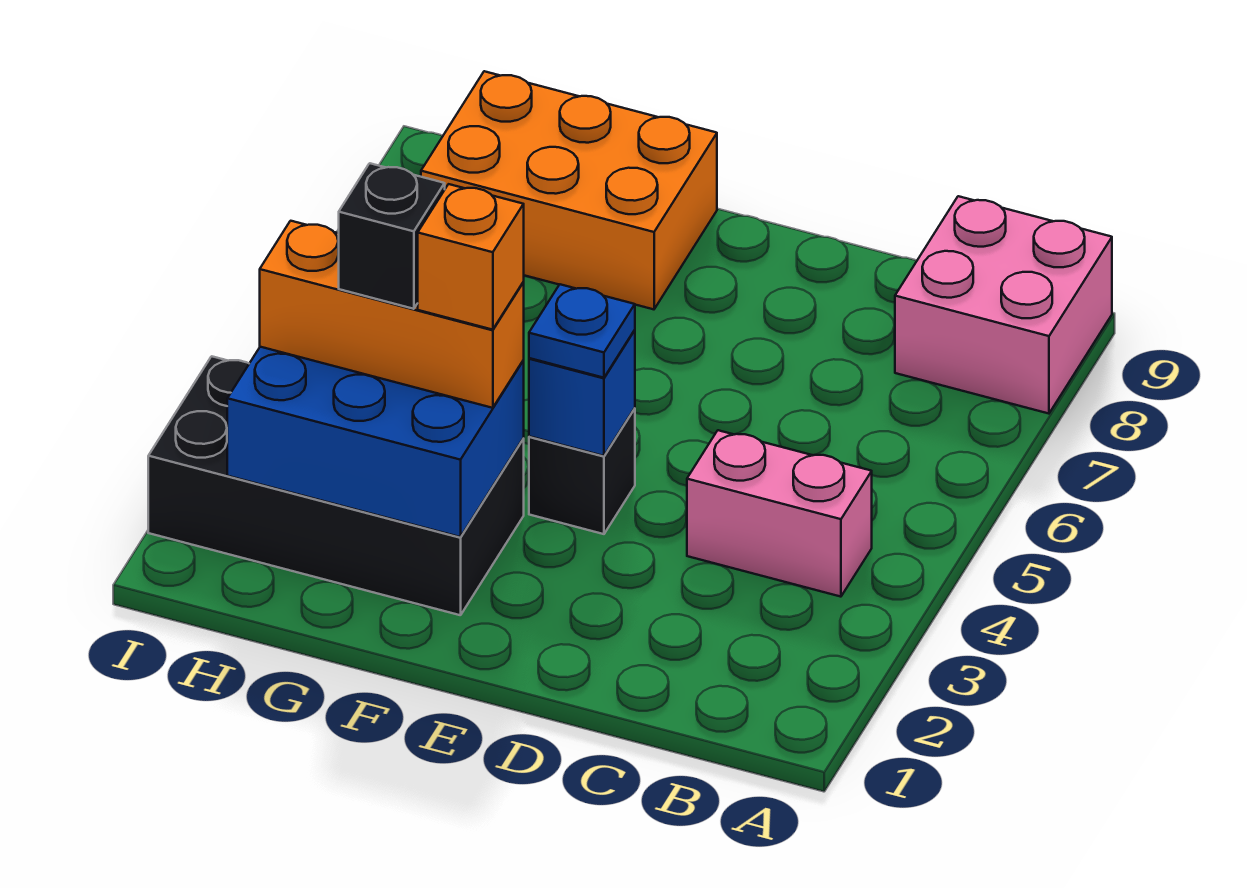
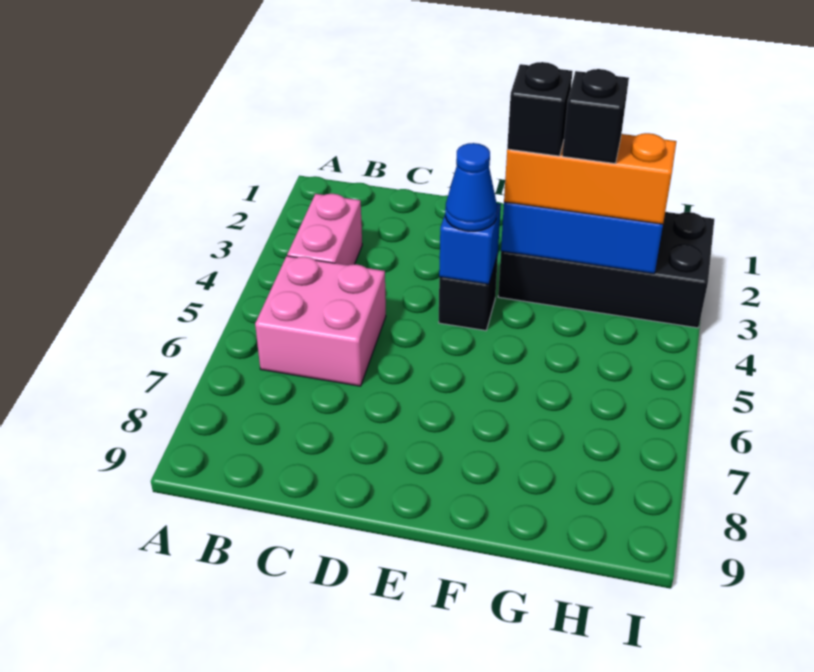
pink brick A8:B9 level 1 -> pink brick B5:C6 level 1
pink brick B4:C4 level 1 -> pink brick B3:B4 level 1
blue plate E4 level 3 -> blue cone E4 level 3
orange brick F3 level 4 -> black brick F3 level 4
orange brick F8:H9 level 1 -> none

